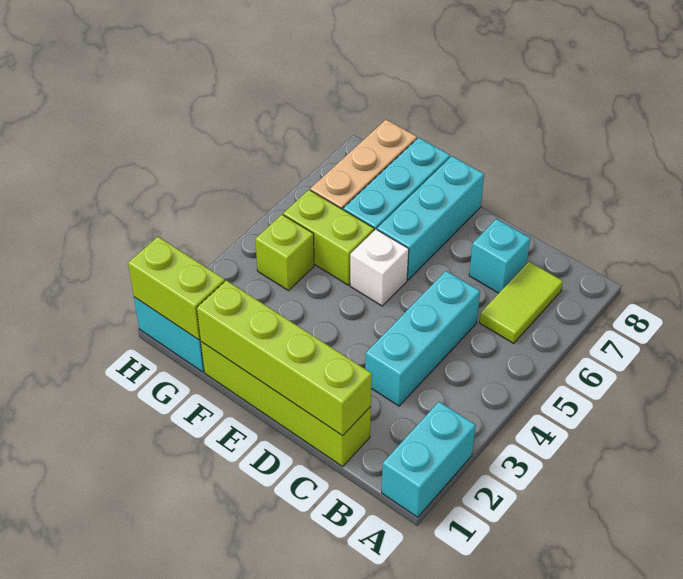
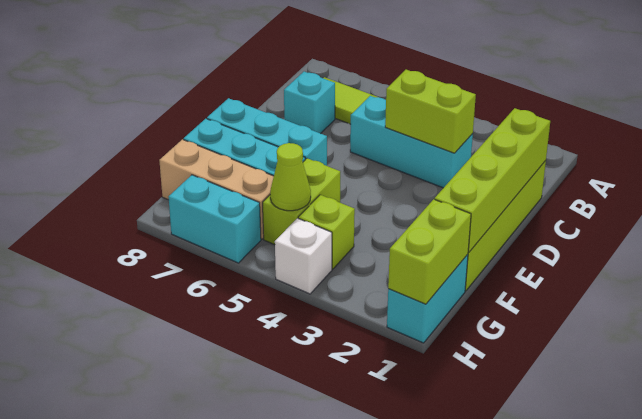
cyan brick A1:A2 level 1 -> cyan brick H6:H7 level 1
none -> lime brick C3:C4 level 2
white brick E5 level 1 -> white brick H4 level 1
none -> lime cone G5 level 2

